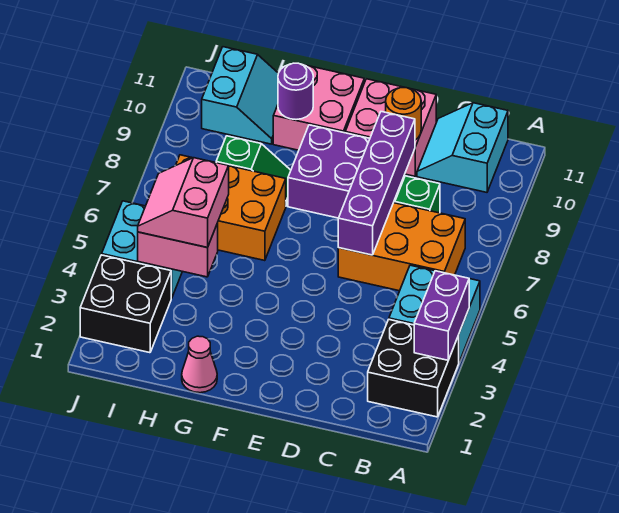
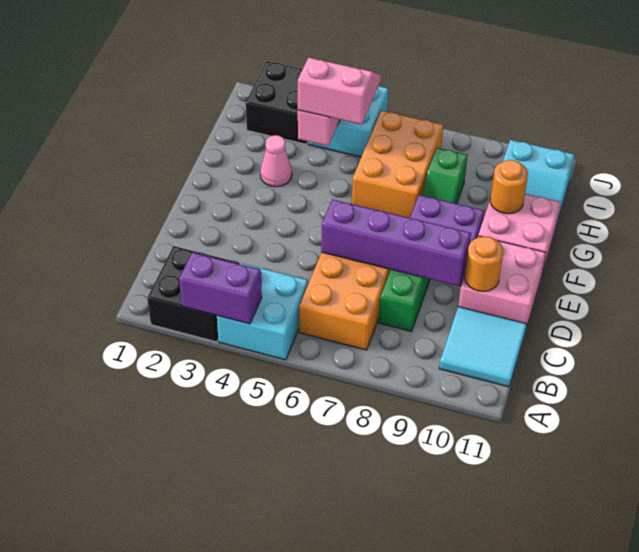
cyan slope B10:C11 level 1 top B -> cyan tile B10:C11 level 1
pink cone G1 level 1 -> pink cone G3 level 1
purple round brick G10 level 2 -> orange round brick G10 level 2

